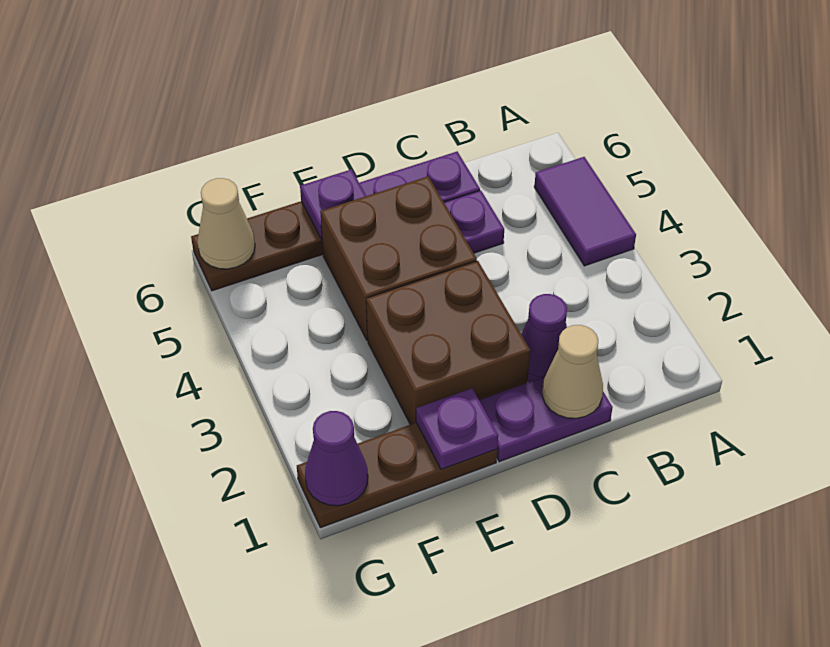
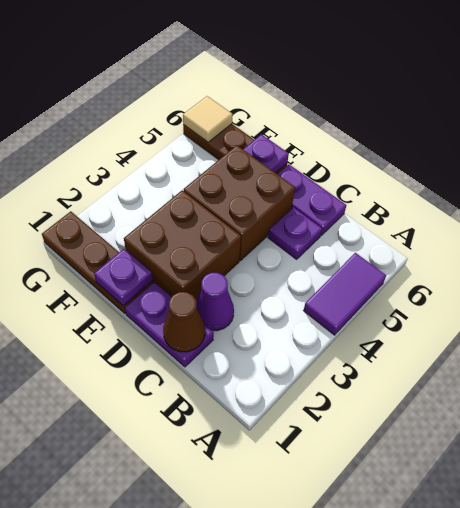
tan cone C1 level 2 -> brown cone C1 level 2
purple cone G1 level 2 -> none
tan cone G6 level 2 -> tan tile G6 level 2

